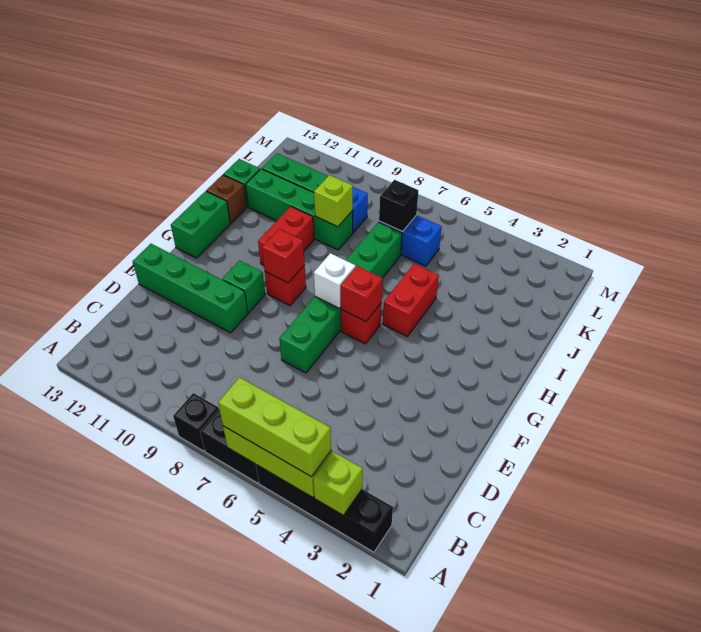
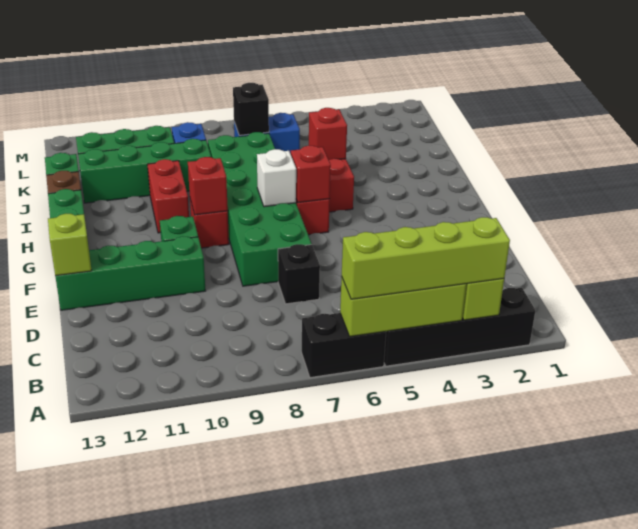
lime brick A4:A6 level 3 -> lime brick A3:A6 level 3
black brick A8 level 1 -> black brick D7 level 1
green brick E7:J7 level 1 -> green brick E7:J8 level 1
none -> red brick I5 level 2
lime brick J9 level 2 -> lime brick E13 level 2

